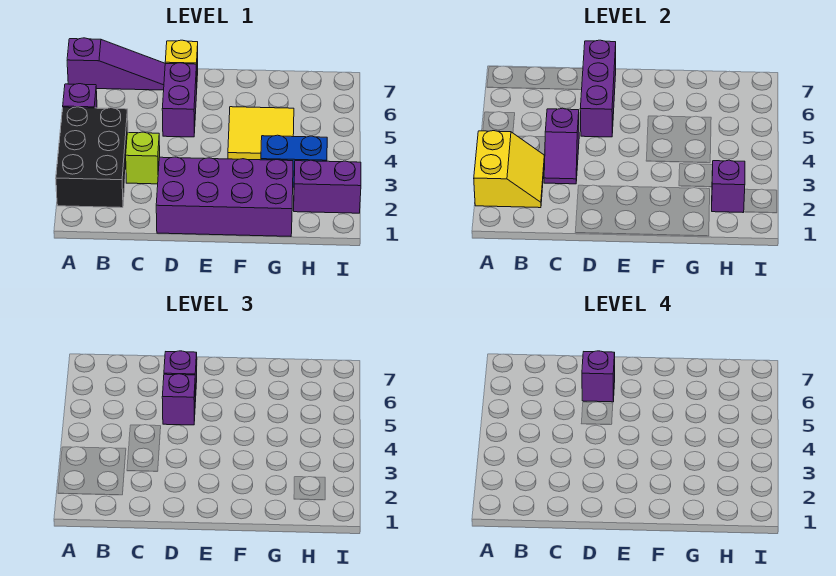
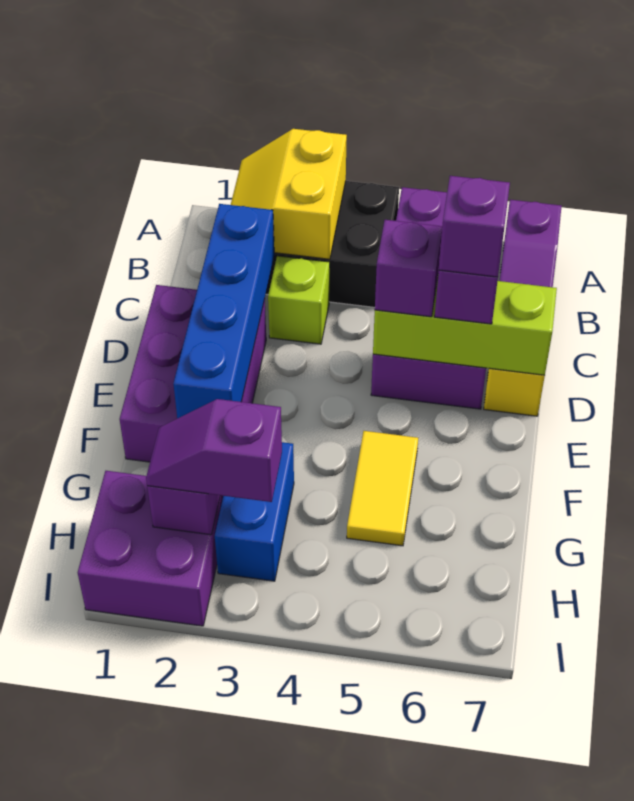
yellow slope A2:B3 level 2 top A -> yellow slope A2:B3 level 2 top 3
none -> blue brick C2:F2 level 2
purple slope C3:C4 level 2 top 4 -> purple slope H2:H3 level 3 top 3
purple brick D1:G2 level 1 -> purple brick D1:F2 level 1
purple brick D5:D7 level 2 -> lime brick D5:D7 level 2
yellow tile F4:G5 level 1 -> yellow tile F5:G5 level 1
purple brick H2:I2 level 1 -> purple brick H1:I2 level 1

